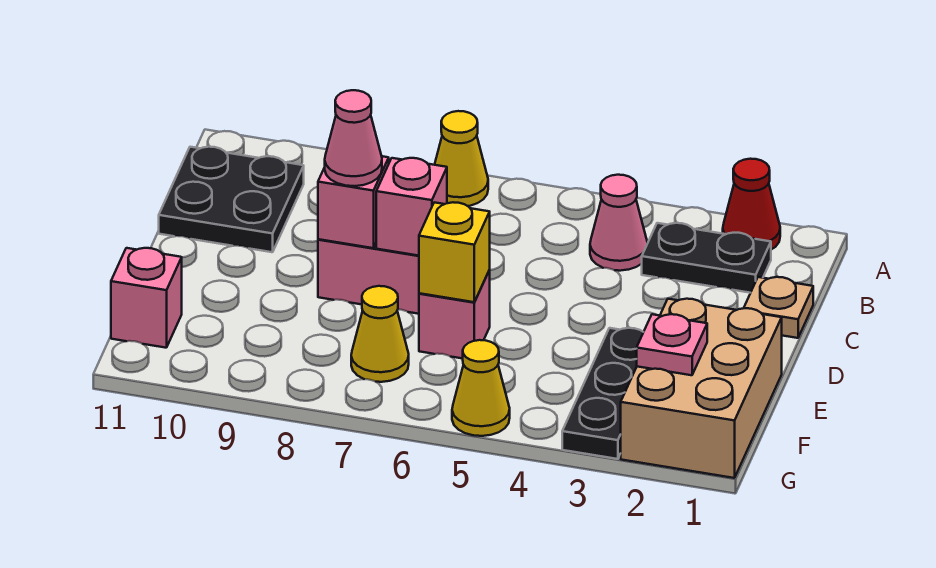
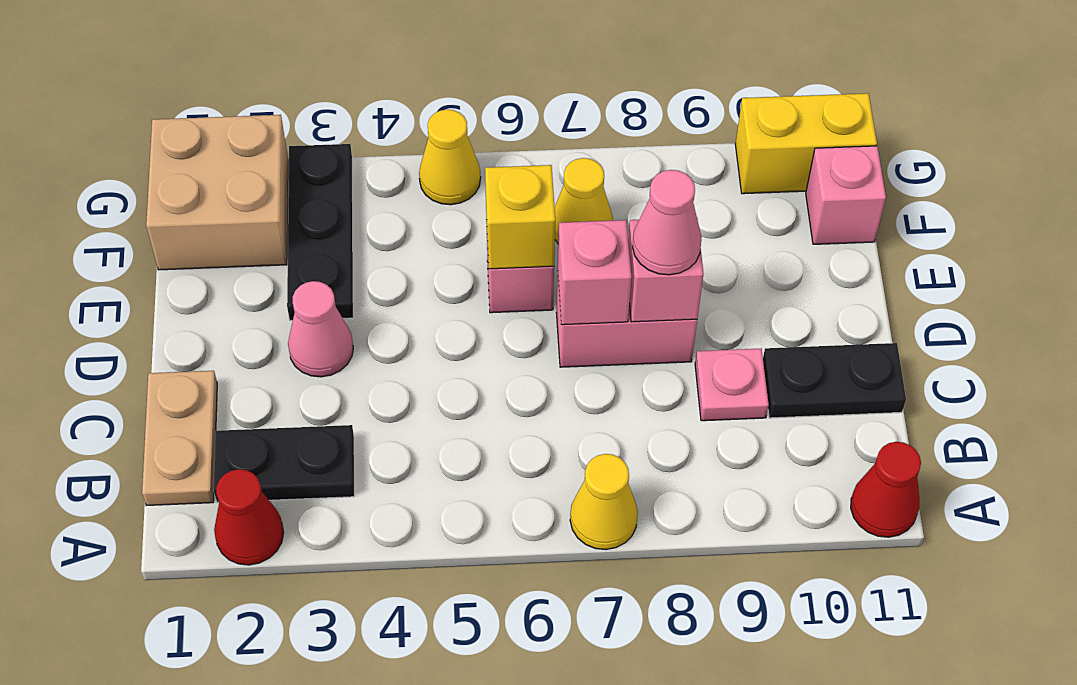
none -> red cone A11 level 1
pink cone B4 level 1 -> pink cone D3 level 1
black plate B10:C11 level 1 -> black plate C10:C11 level 1
tan plate C1 level 1 -> tan plate B1:C1 level 1
tan brick E1:G2 level 1 -> tan brick F1:G2 level 1
pink plate F2 level 2 -> pink plate C9 level 1
none -> yellow brick G10:G11 level 1

